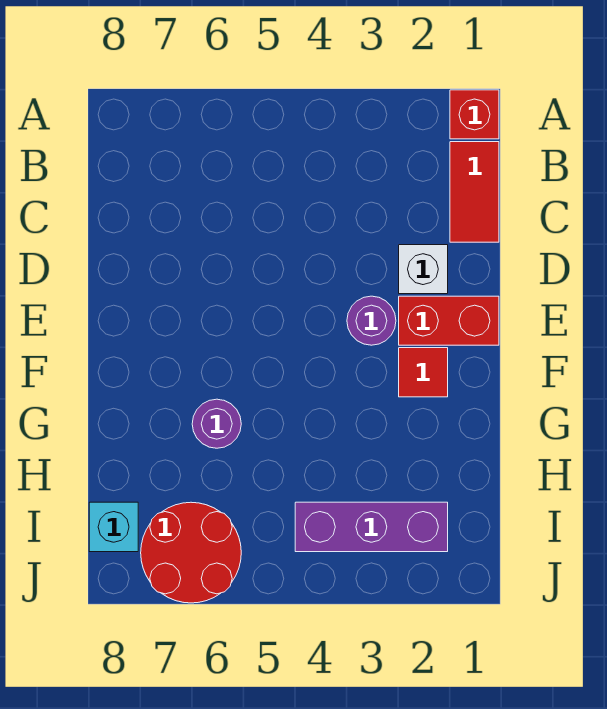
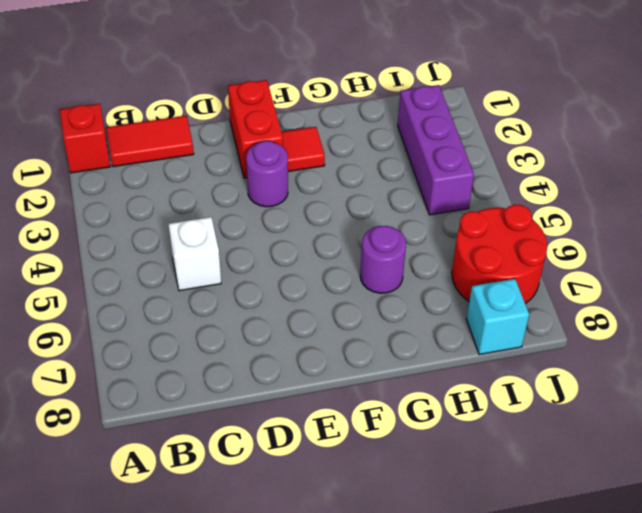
white brick D2 level 1 -> white brick C5 level 1

